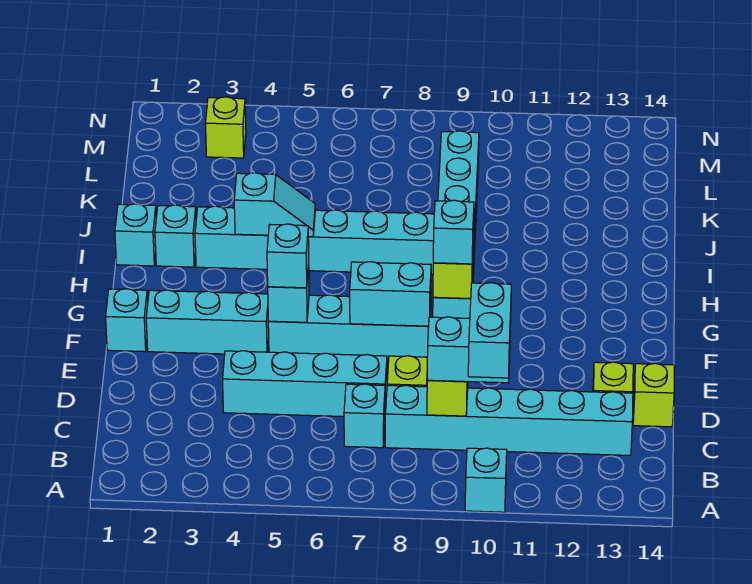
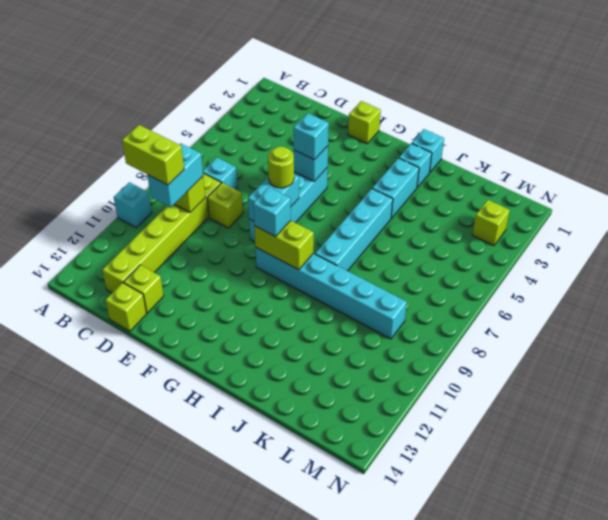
cyan brick B10:C10 level 4 -> lime brick B10:C10 level 4
cyan brick C8:C13 level 1 -> lime brick C8:C13 level 1
cyan brick D4:D7 level 1 -> none
cyan brick F1 level 1 -> lime brick F1 level 1
cyan brick F2:F4 level 1 -> none
none -> lime round brick F7 level 3
cyan slope I4:I5 level 2 top 4 -> none

